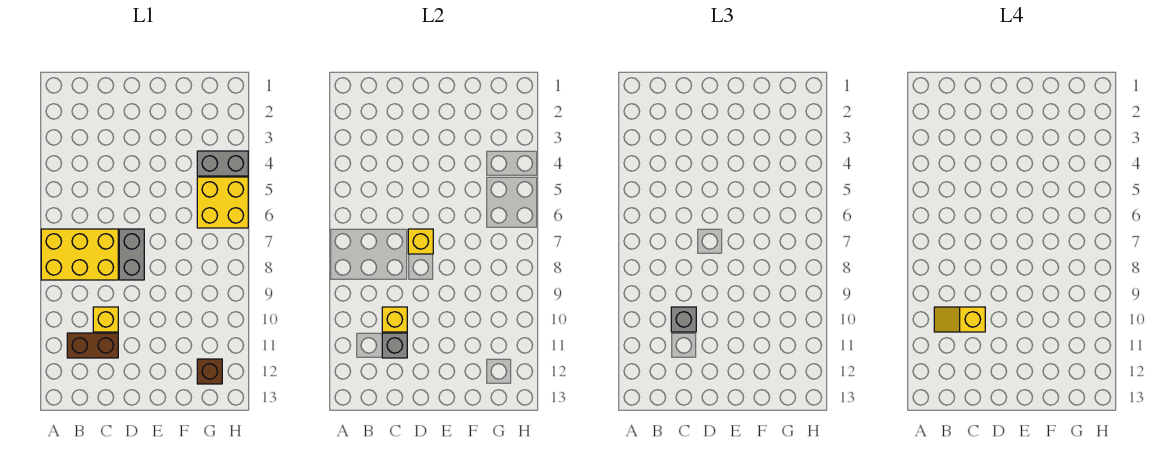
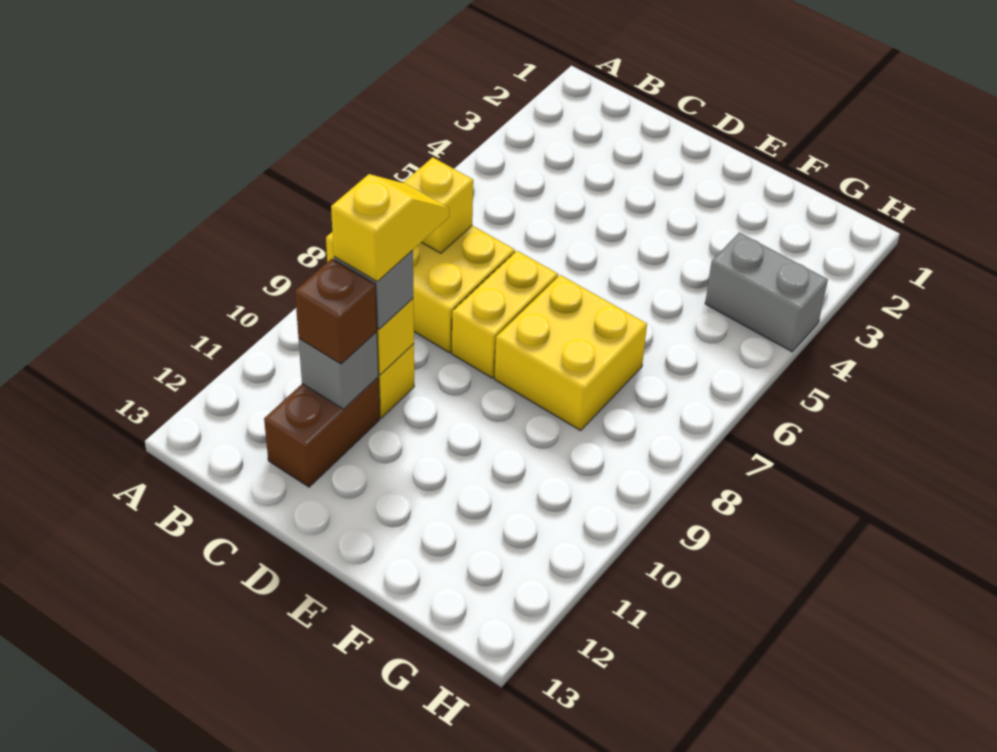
yellow slope B10:C10 level 4 top C -> yellow slope C9:C10 level 4 top 10
brown brick B11:C11 level 1 -> brown brick C11:C12 level 1
grey brick D7:D8 level 1 -> yellow brick D7:D8 level 1
yellow brick D7 level 2 -> yellow brick B7 level 2
yellow brick G5:H6 level 1 -> yellow brick E7:F8 level 1
brown brick G12 level 1 -> brown brick C11 level 3

